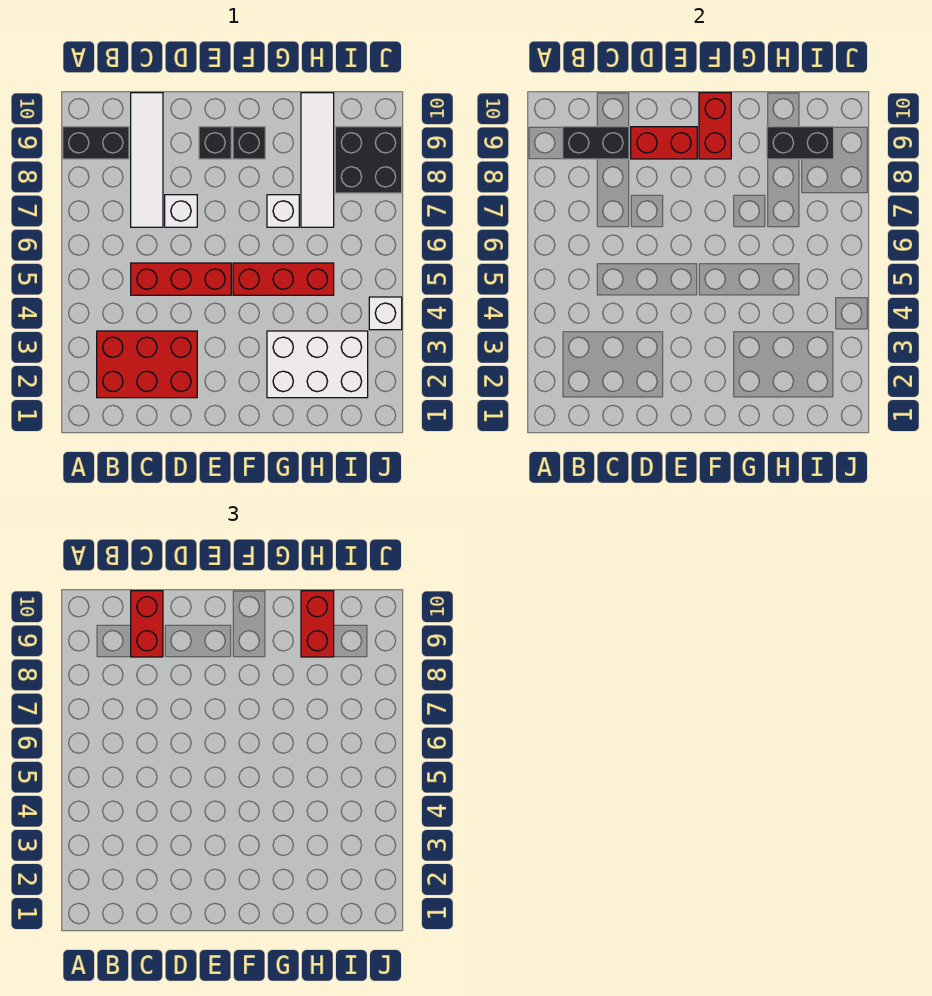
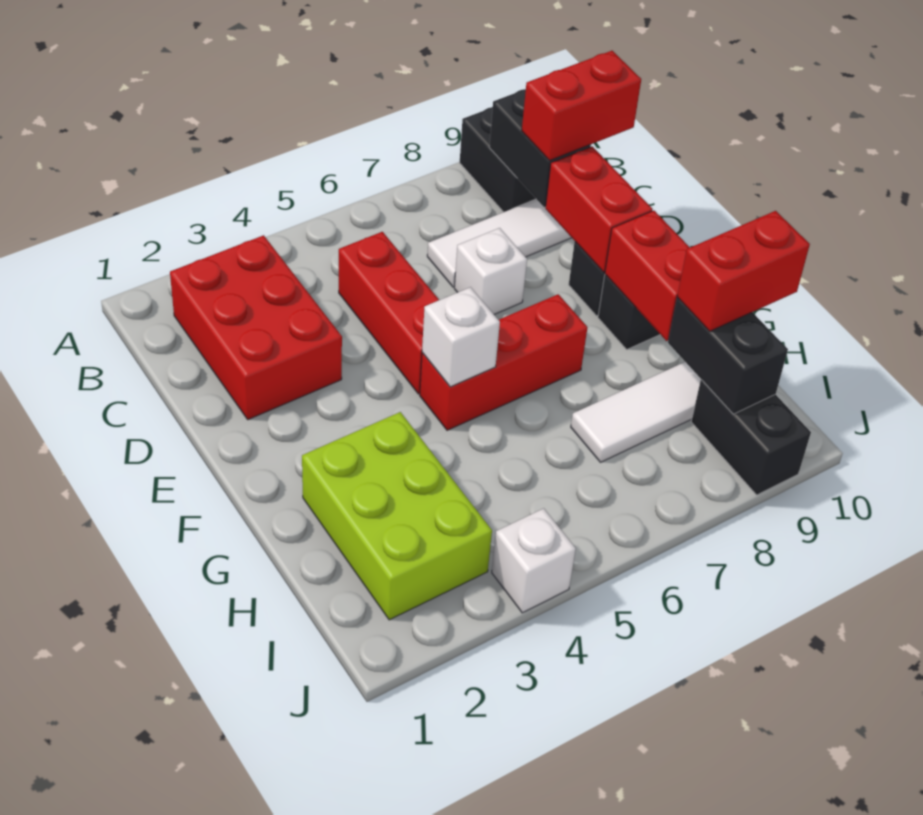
red brick F5:H5 level 1 -> red brick F5:F7 level 1
red brick F9:F10 level 2 -> red brick F9:G9 level 2
white brick G2:I3 level 1 -> lime brick G2:I3 level 1
white brick G7 level 1 -> white brick F5 level 2
black brick I8:J9 level 1 -> black brick I9:J9 level 1

